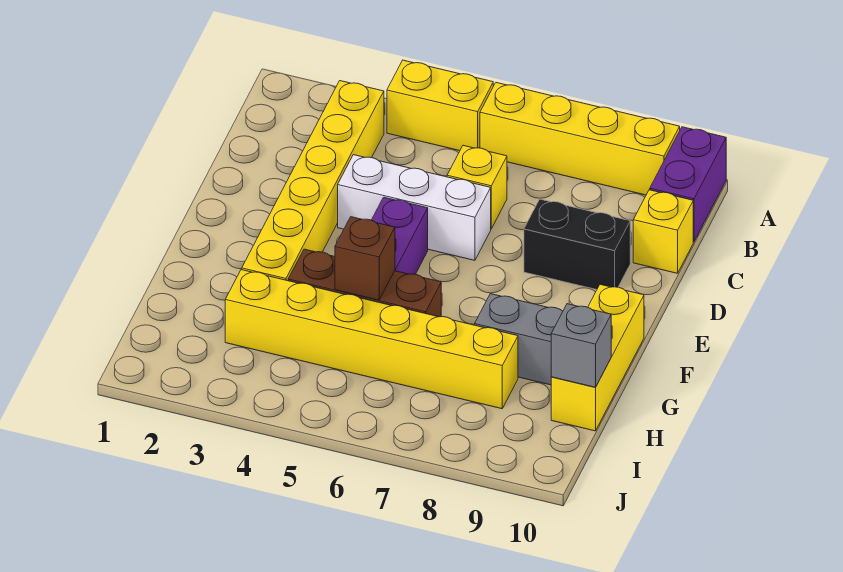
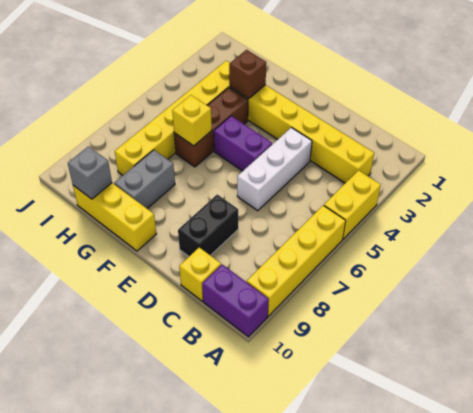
yellow brick C6 level 1 -> yellow brick G6 level 2
brown brick G5 level 2 -> brown brick G3 level 2

